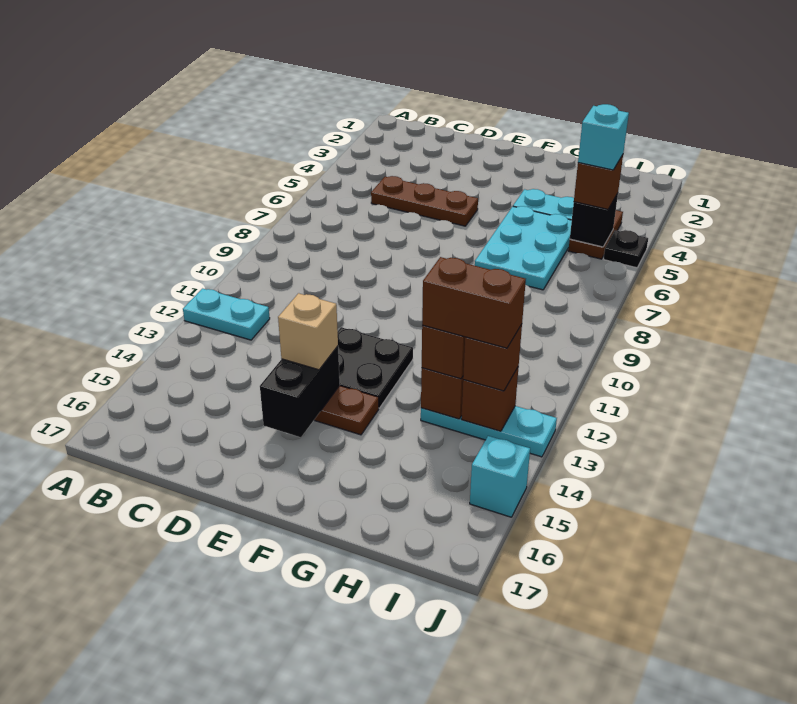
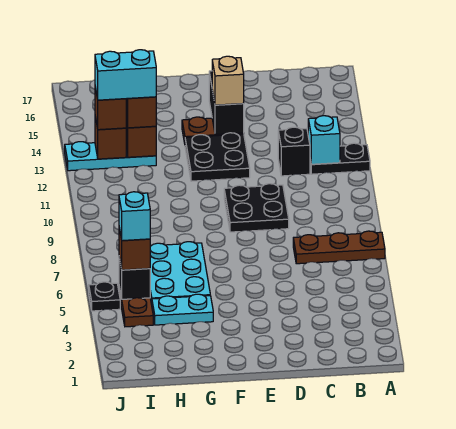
cyan plate A12:B12 level 1 -> black plate A12:B12 level 1
brown plate C5:E5 level 1 -> brown plate A7:C7 level 1
none -> black brick C12 level 1
none -> black plate D9:E10 level 1
brown brick H13:I13 level 4 -> cyan brick H13:I13 level 4
cyan brick J15 level 1 -> cyan brick B12 level 2

